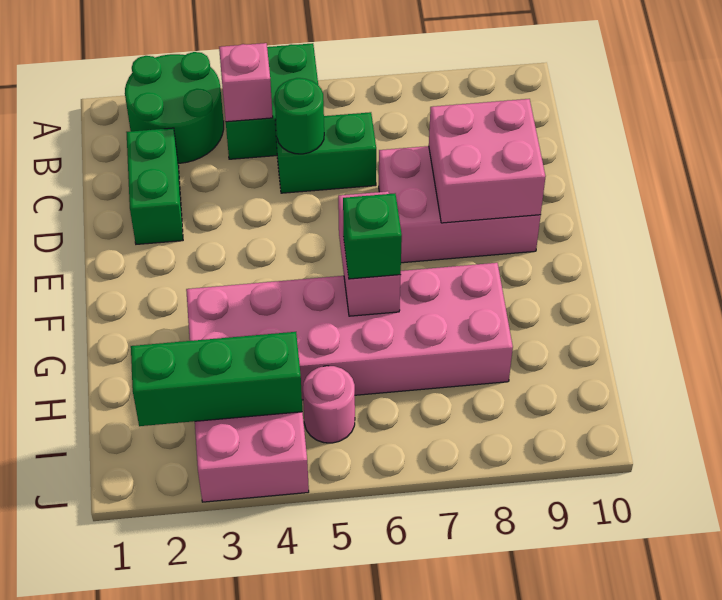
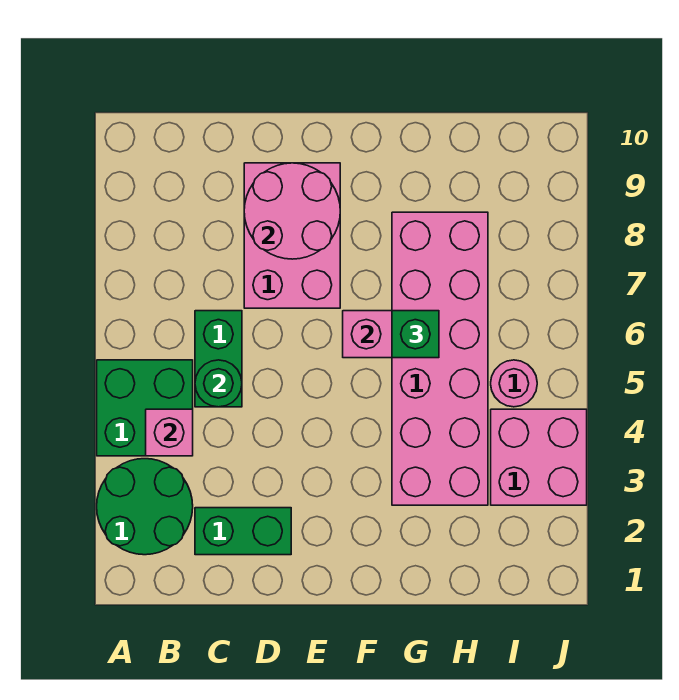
pink brick D8:E9 level 2 -> pink round brick D8:E9 level 2
green brick I2:I4 level 2 -> none

